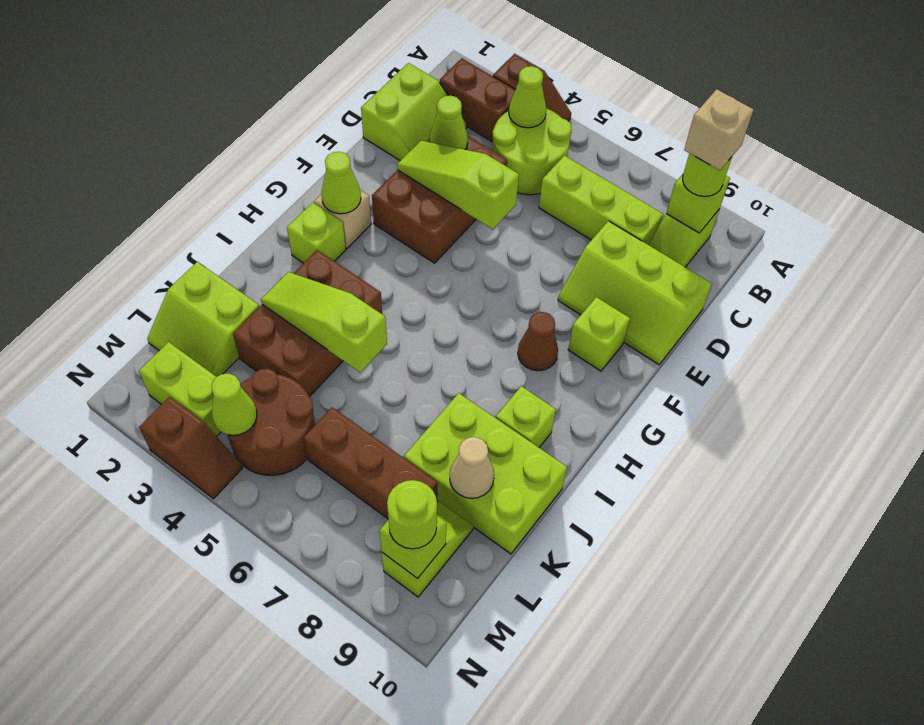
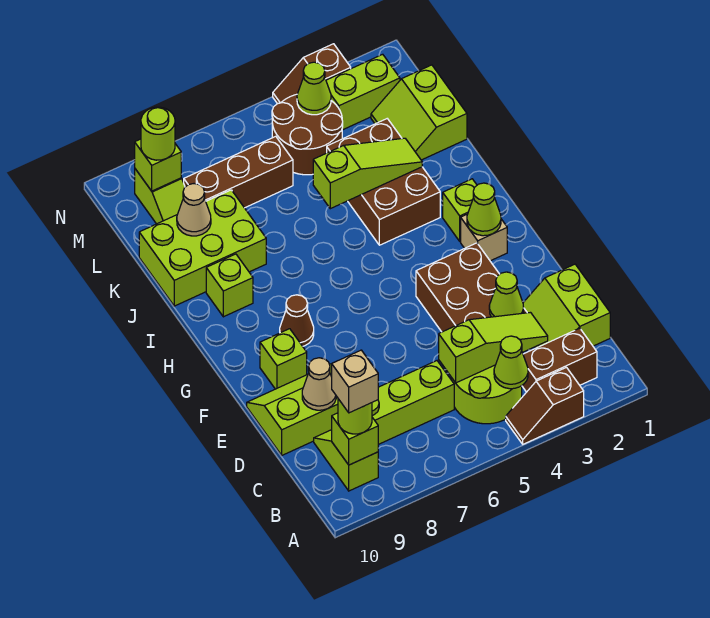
none -> tan cone D9 level 2
lime slope E3:E5 level 2 top 5 -> lime slope C3:C5 level 2 top 5
lime slope K1:L2 level 1 top K -> lime slope K1:L2 level 1 top 1

